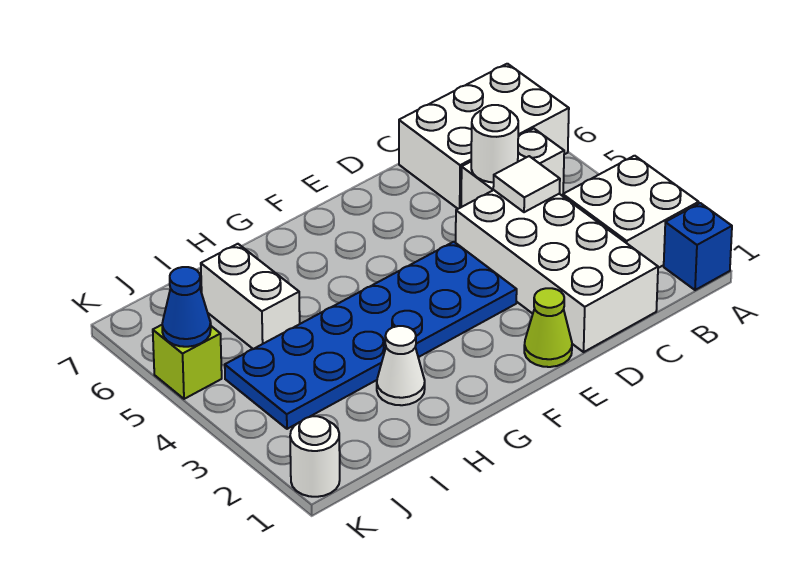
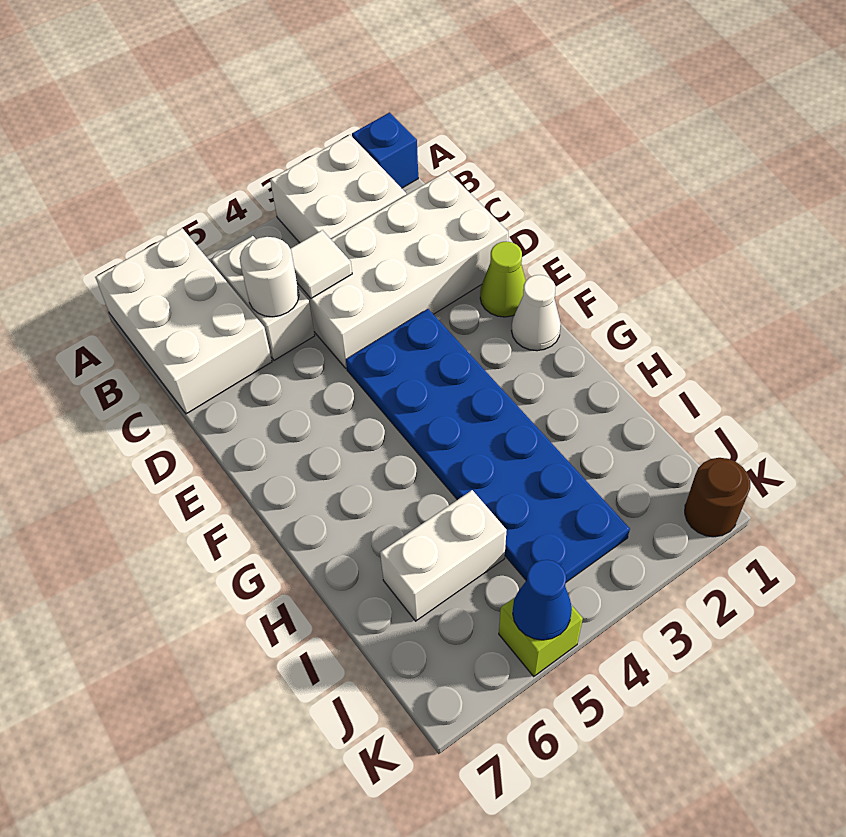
white cone H2 level 1 -> white cone F1 level 1
white round brick K1 level 1 -> brown round brick K1 level 1

